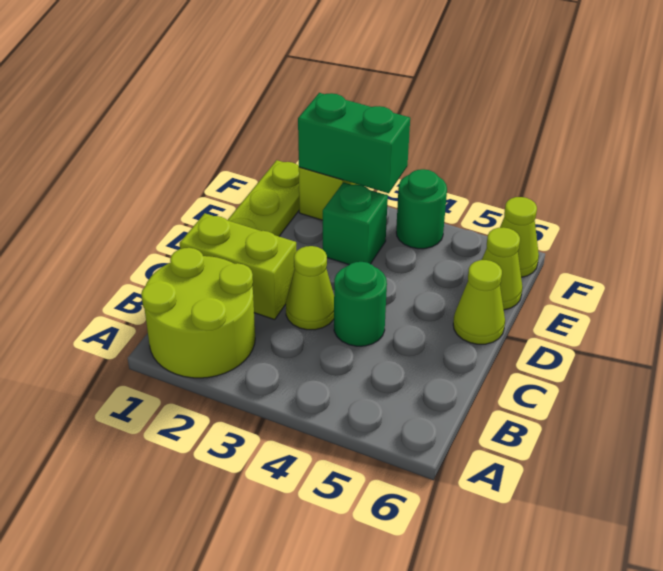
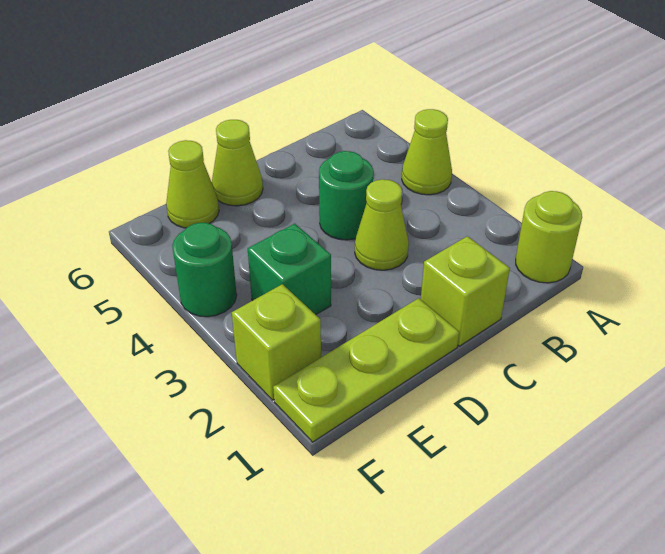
lime round brick A1:B2 level 1 -> lime round brick A1 level 1
lime brick C1:C2 level 1 -> lime brick C1 level 1
green brick F2:F3 level 2 -> none
lime cone F6 level 1 -> lime cone A4 level 1

